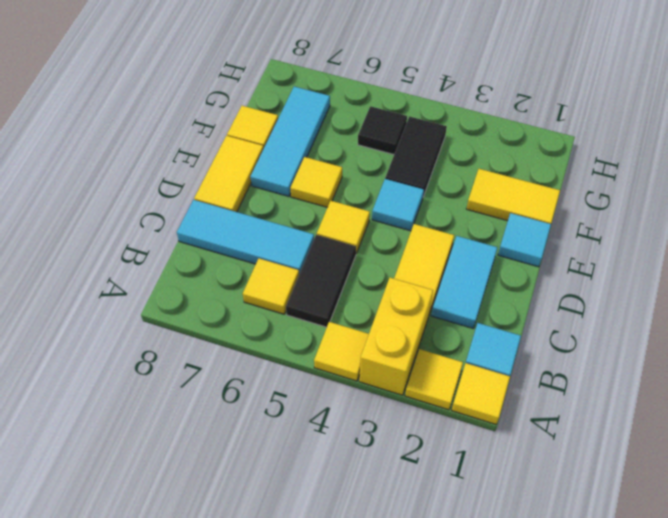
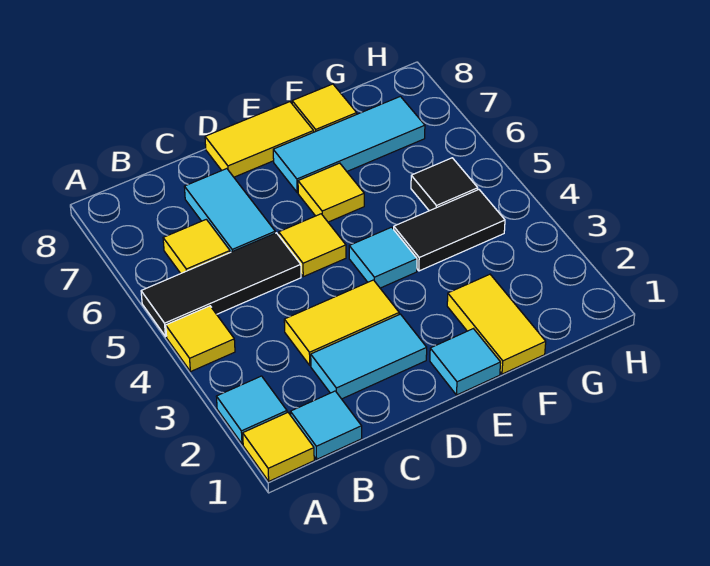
yellow tile A2 level 1 -> cyan tile A2 level 1
yellow brick A3:B3 level 1 -> none
black tile B5:C5 level 1 -> black tile A5:C5 level 1
cyan tile C6:C8 level 1 -> cyan tile C6:C7 level 1

